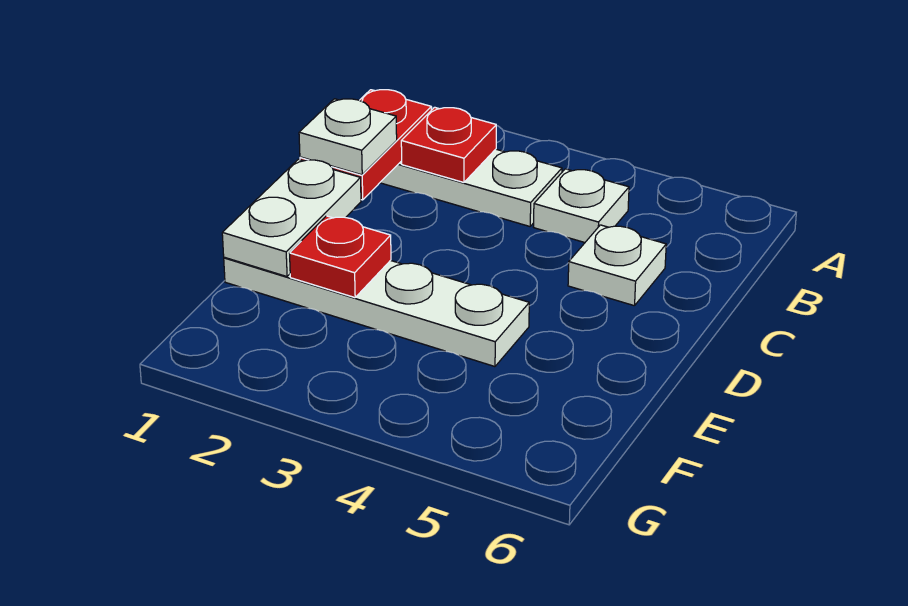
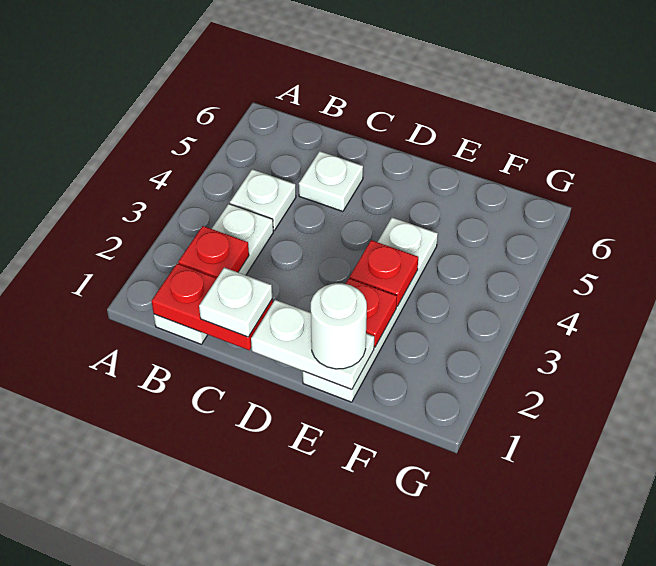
none -> white round brick E1 level 3
none -> red plate E3 level 2

